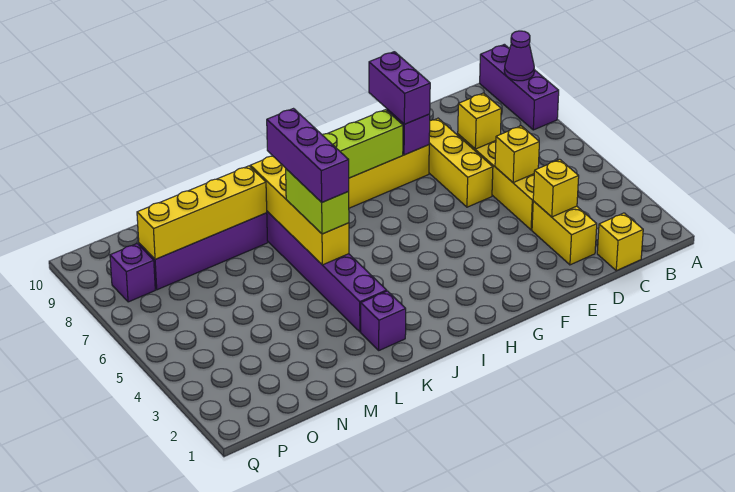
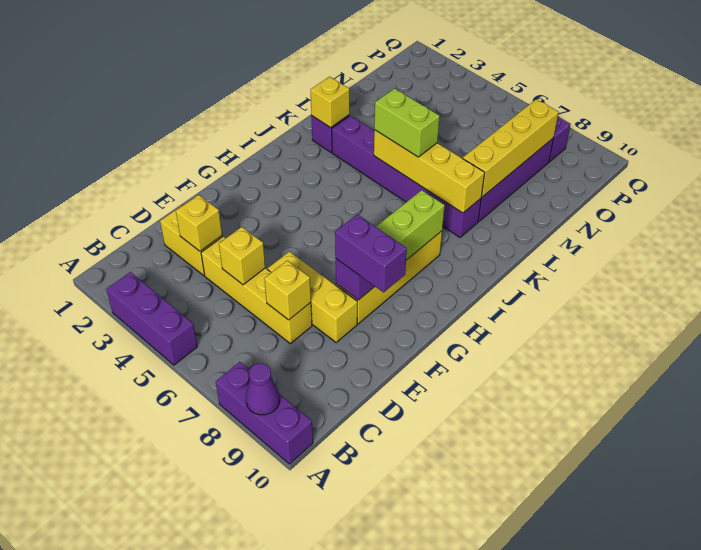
yellow brick C1 level 1 -> yellow brick K2 level 2
purple brick K5:K7 level 4 -> purple brick A3:A5 level 1

